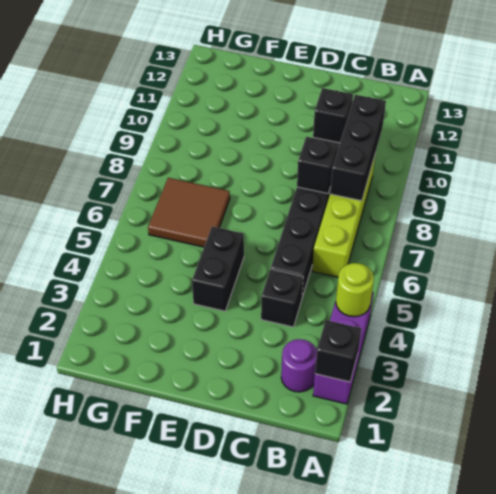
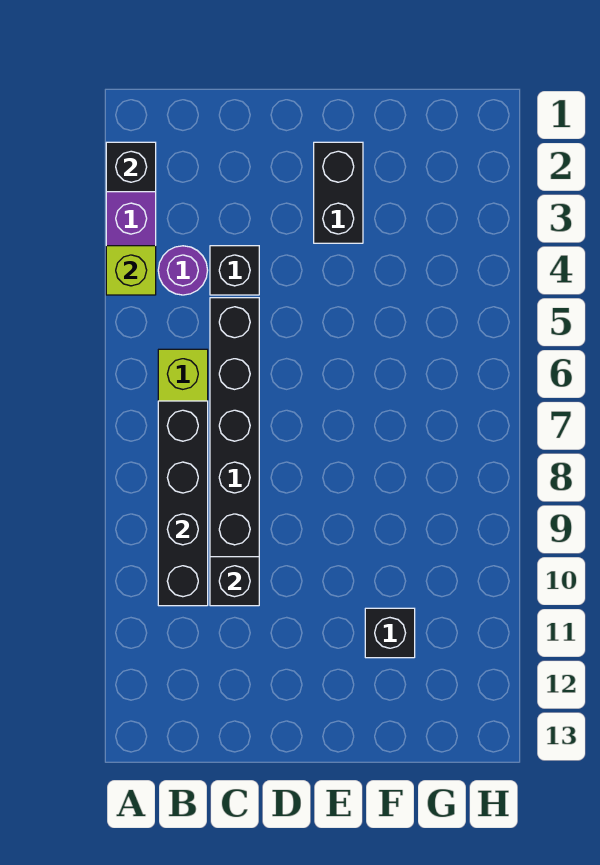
lime round brick A4 level 2 -> lime brick A4 level 2
purple round brick B2 level 1 -> purple round brick B4 level 1
black brick B8:B10 level 2 -> black brick B7:B10 level 2
black brick C8 level 2 -> black brick F11 level 1
black brick E4:E5 level 1 -> black brick E2:E3 level 1
brown tile F6:G7 level 1 -> none

